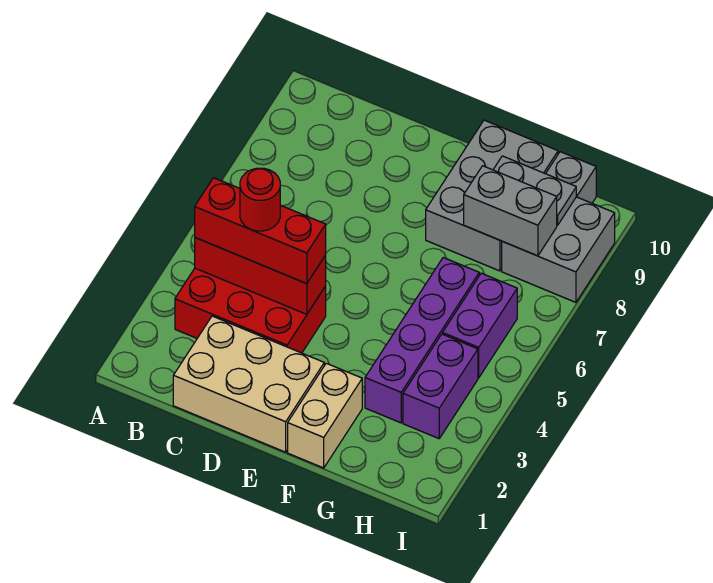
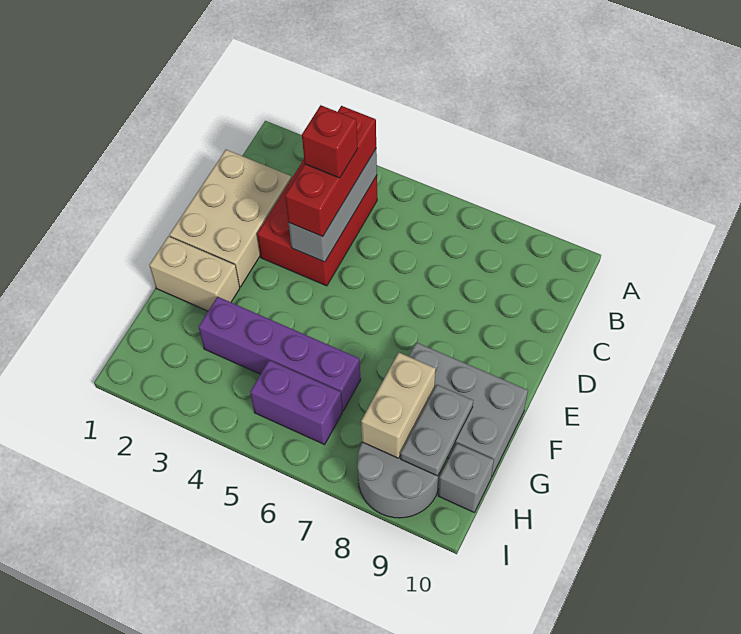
red brick B4:D4 level 2 -> grey brick B4:D4 level 2
red round brick C4 level 4 -> red brick C4 level 4
grey brick G8:H8 level 2 -> tan brick G8:H8 level 2
purple brick H3:H4 level 1 -> none
grey brick H8:I9 level 1 -> grey round brick H8:I9 level 1

